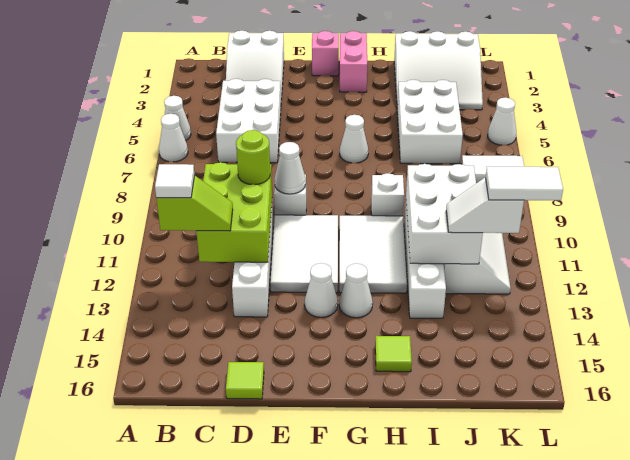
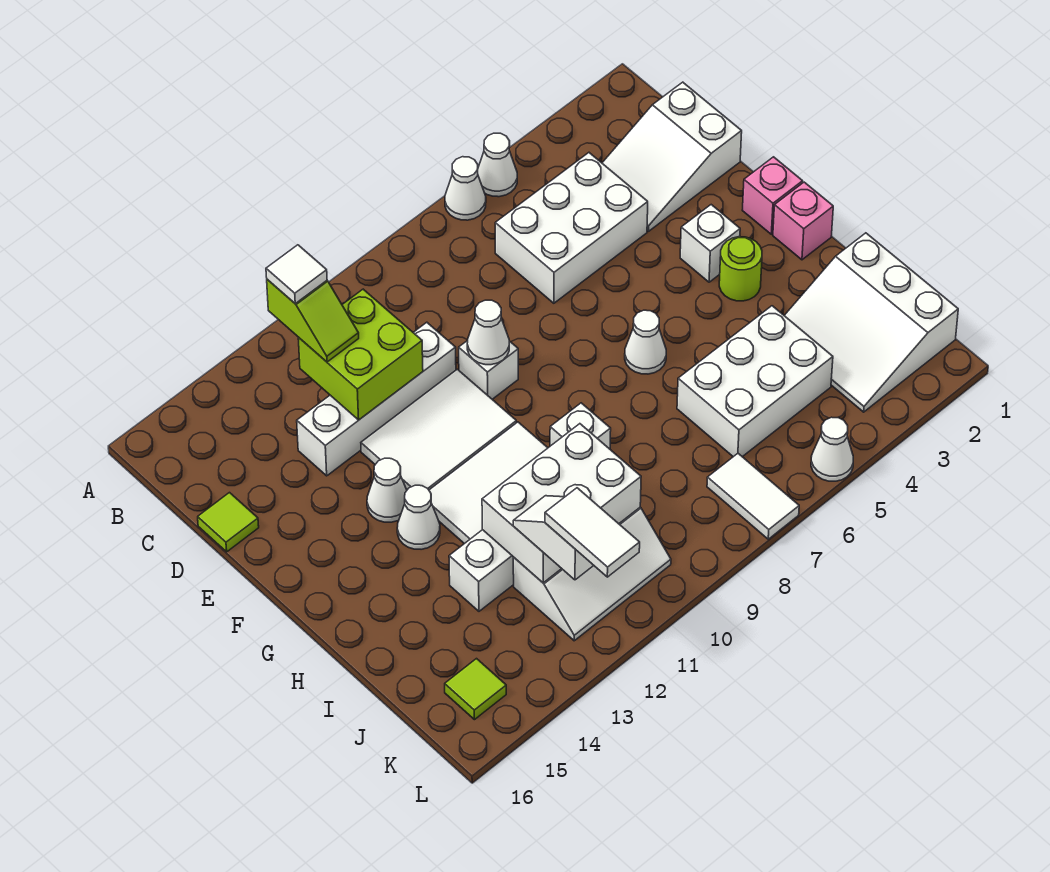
lime brick C10:D12 level 2 -> lime brick C11:D12 level 2
lime round brick D10 level 3 -> lime round brick G3 level 1
none -> white brick F3 level 1
pink brick G1:G2 level 1 -> pink brick G1 level 1
lime tile H15 level 1 -> lime tile K15 level 1

